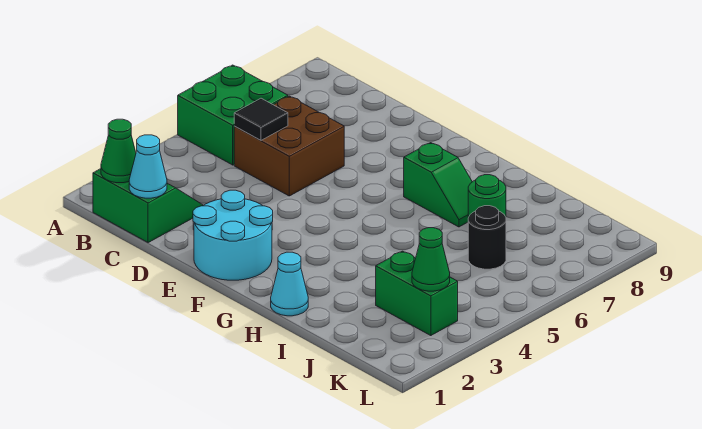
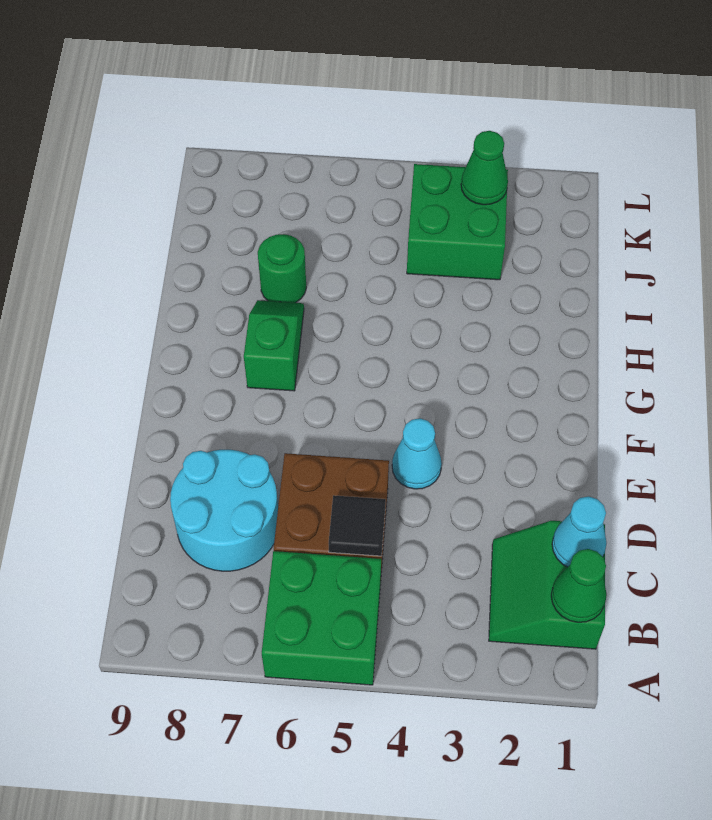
cyan round brick E1:F2 level 1 -> cyan round brick C7:D8 level 1
cyan cone H1 level 1 -> cyan cone E4 level 1
green brick J3:K3 level 1 -> green brick J3:K4 level 1
black round brick J6 level 1 -> none

